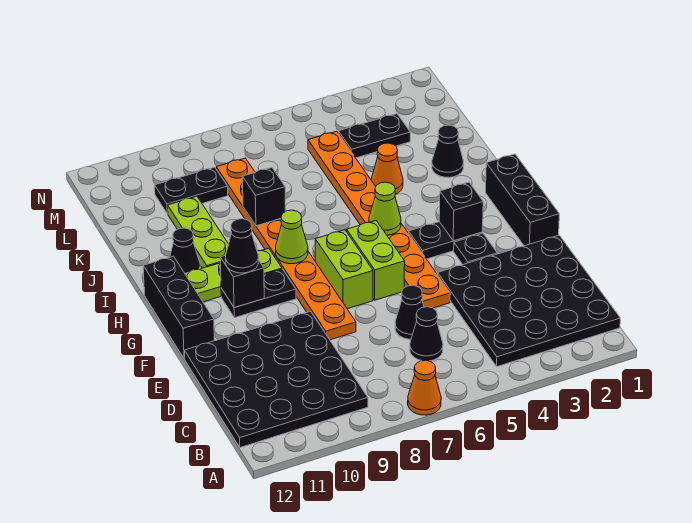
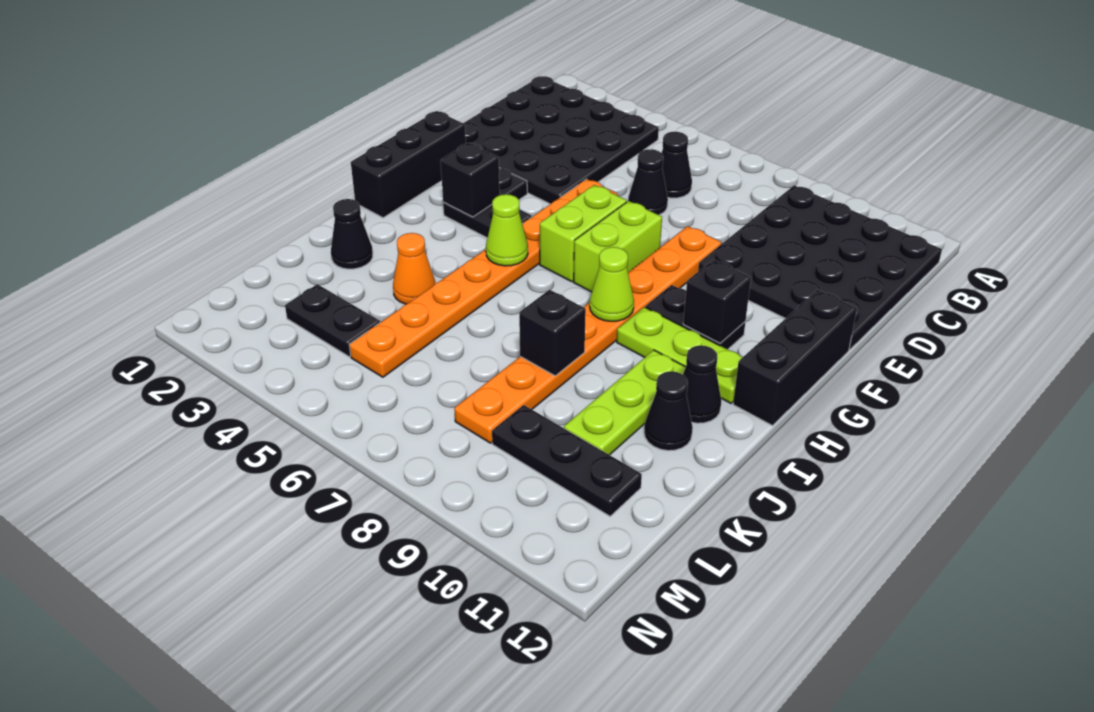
orange cone A7 level 1 -> none
black cone G10 level 3 -> black cone J11 level 1
black plate L9:L10 level 1 -> black plate L9:L11 level 1

